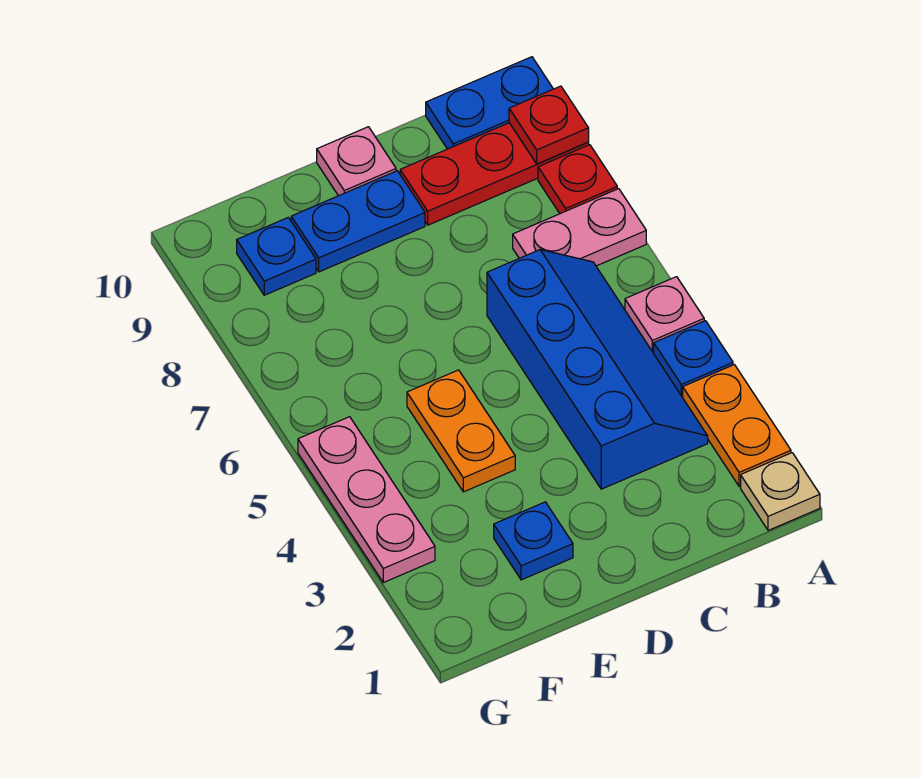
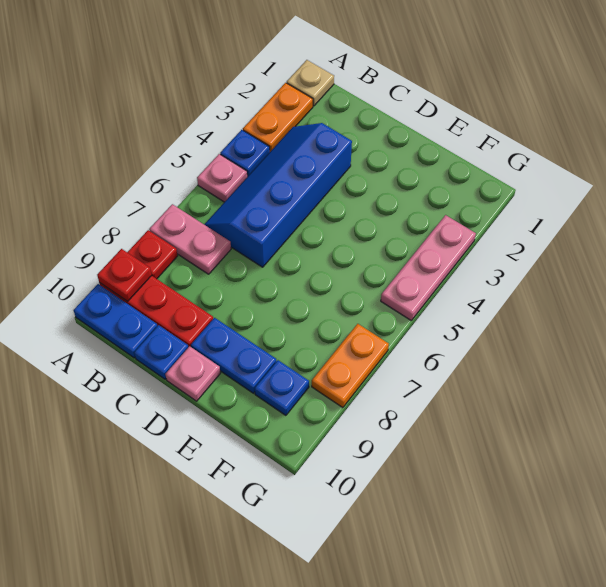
blue plate E2 level 1 -> blue plate C10 level 1
orange plate E4:E5 level 1 -> orange plate G7:G8 level 1

